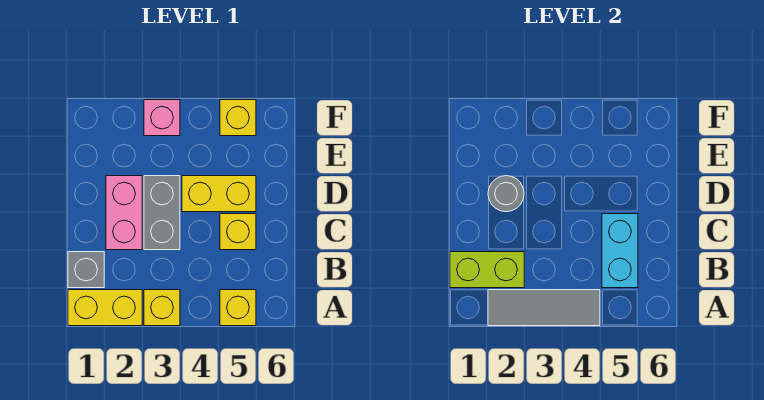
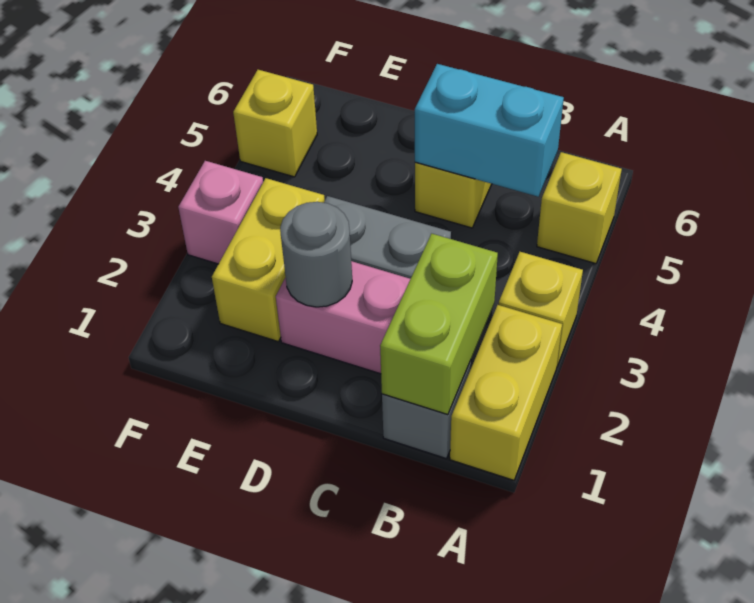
grey tile A2:A4 level 2 -> none
yellow brick D4:D5 level 1 -> yellow brick E2:E3 level 1

